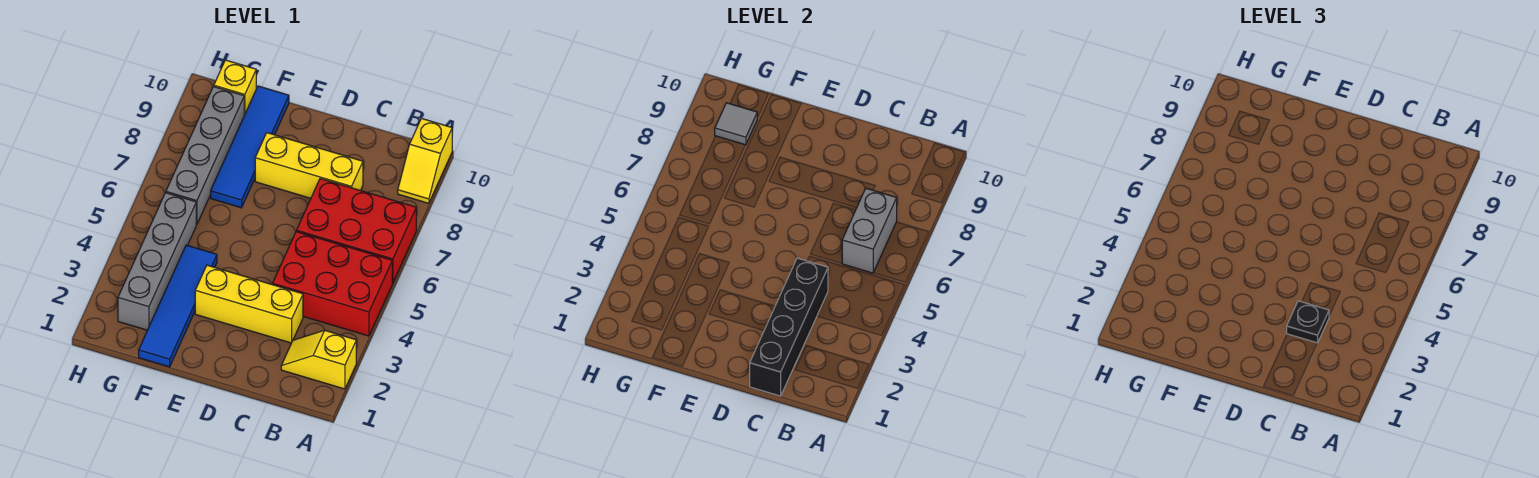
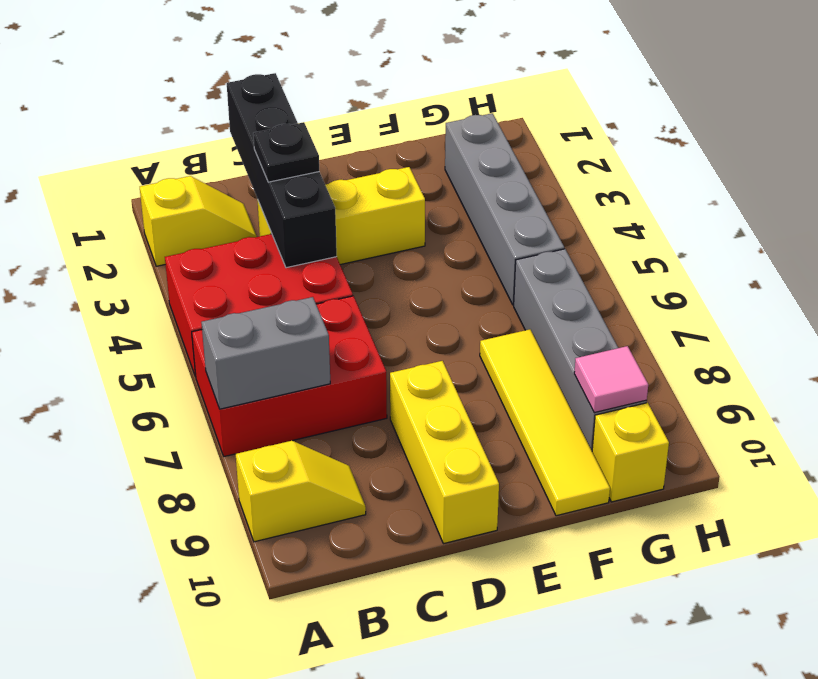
yellow slope A9:A10 level 1 top 10 -> yellow slope A9:B9 level 1 top A
grey brick B6:B7 level 2 -> grey brick A7:B7 level 2
yellow brick C8:E8 level 1 -> yellow brick D8:D10 level 1
blue tile F1:F4 level 1 -> none
blue tile F7:F10 level 1 -> yellow tile F7:F10 level 1
grey tile G9 level 2 -> pink tile G9 level 2

